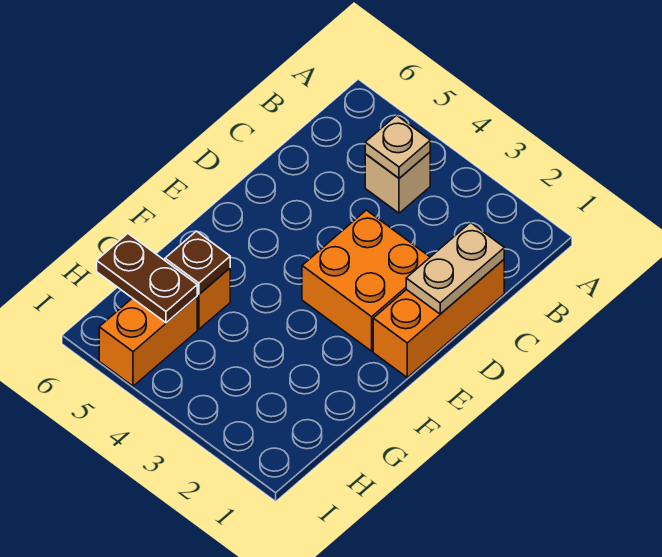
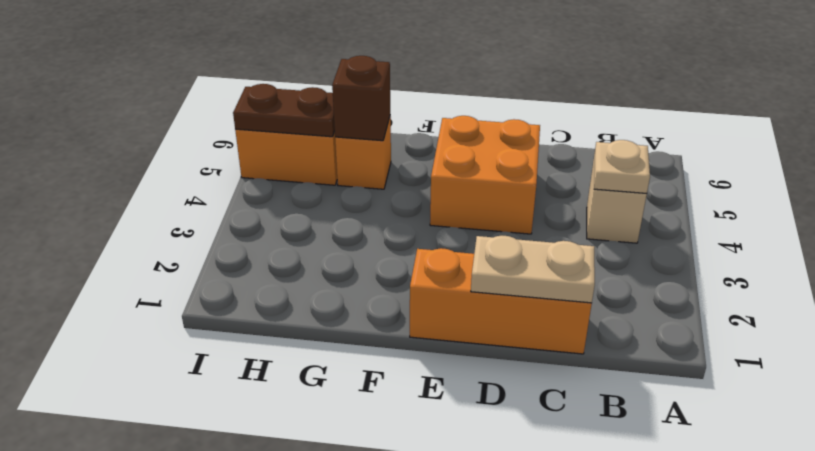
orange brick D2:E3 level 1 -> orange brick D4:E5 level 1
brown plate G5 level 2 -> brown brick G5 level 2
brown plate H5:H6 level 2 -> brown plate H5:I5 level 2

